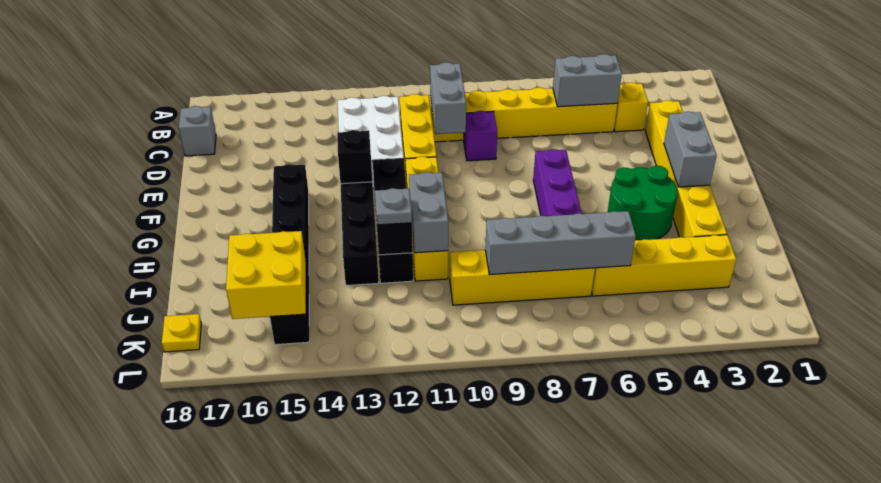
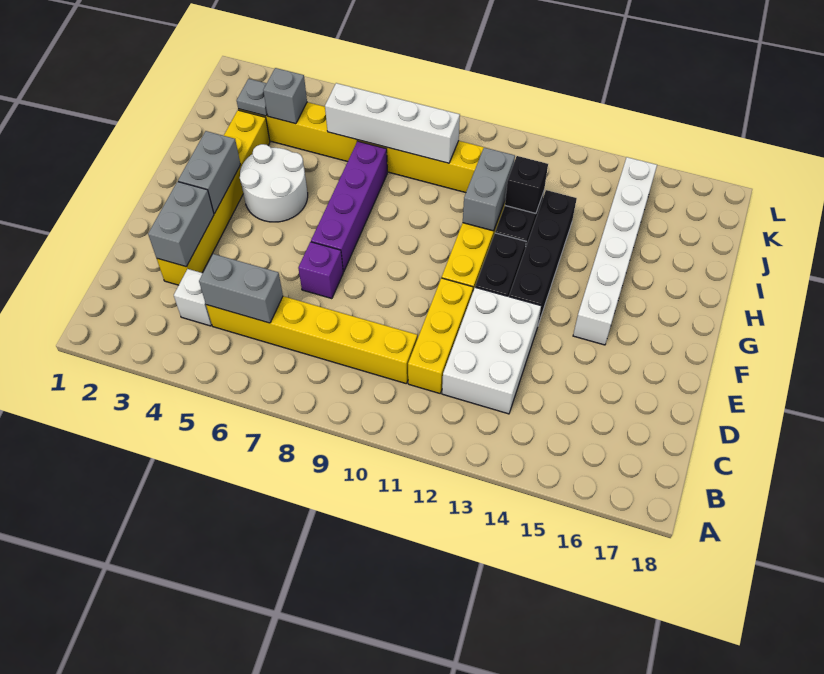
yellow brick C4 level 1 -> white brick C4 level 1
grey brick C10:D10 level 2 -> grey brick D3:E3 level 2
grey brick C18 level 1 -> grey brick J4 level 2
purple brick D9 level 1 -> purple brick E7 level 1
black brick F13 level 2 -> none
black brick F15:K15 level 1 -> white brick F15:K15 level 1
green round brick G4:H5 level 1 -> white round brick G4:H5 level 1
grey plate I12 level 3 -> grey plate J3 level 2
grey brick J6:J9 level 2 -> white brick J6:J9 level 2
yellow brick J15:K16 level 2 -> none
yellow plate K18 level 1 -> none

